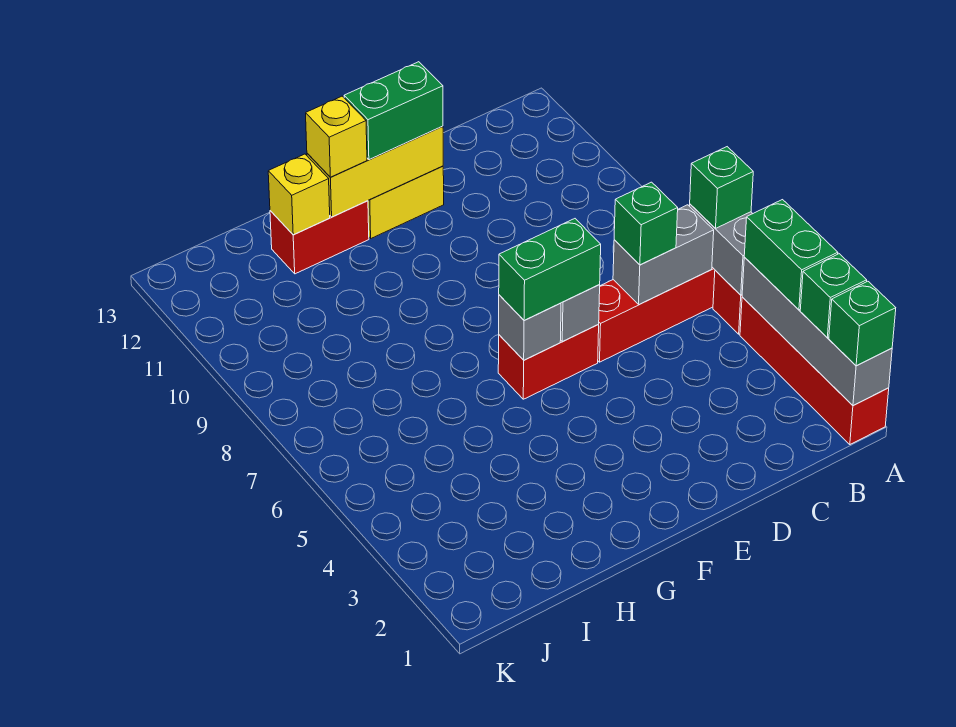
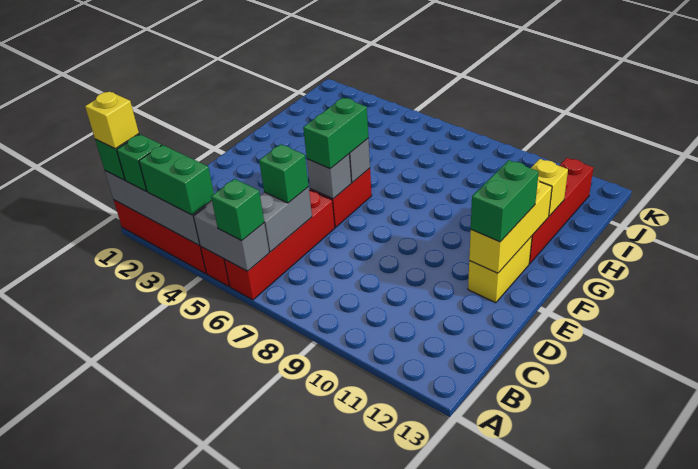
red brick G12:H12 level 1 -> red brick G12:J12 level 1
yellow brick G12 level 3 -> yellow brick A1 level 4

